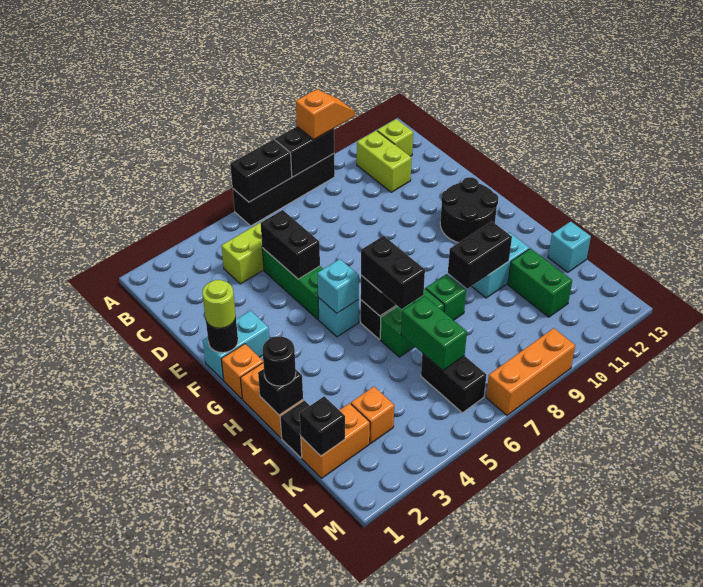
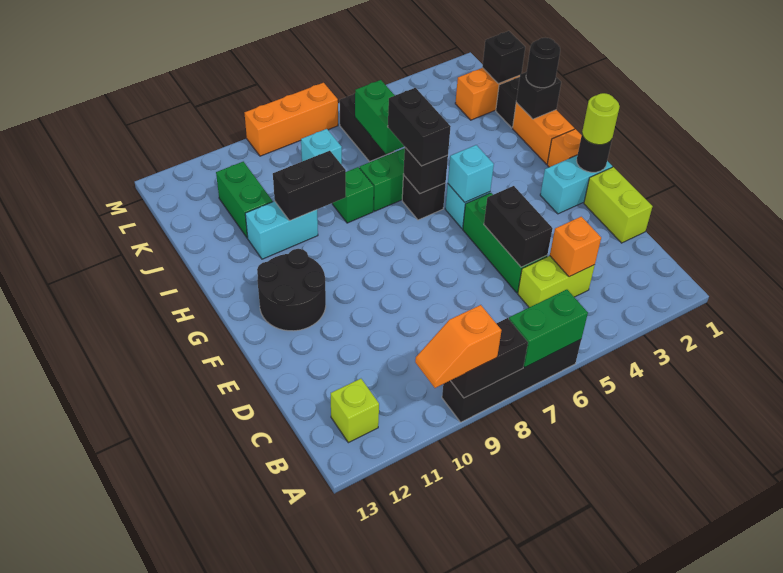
black brick A6:A7 level 2 -> green brick A6:A7 level 2
lime brick B11:C11 level 1 -> lime brick D1:E1 level 1
cyan brick J13 level 1 -> cyan brick K8 level 1
orange brick K3 level 1 -> orange brick C4 level 2

